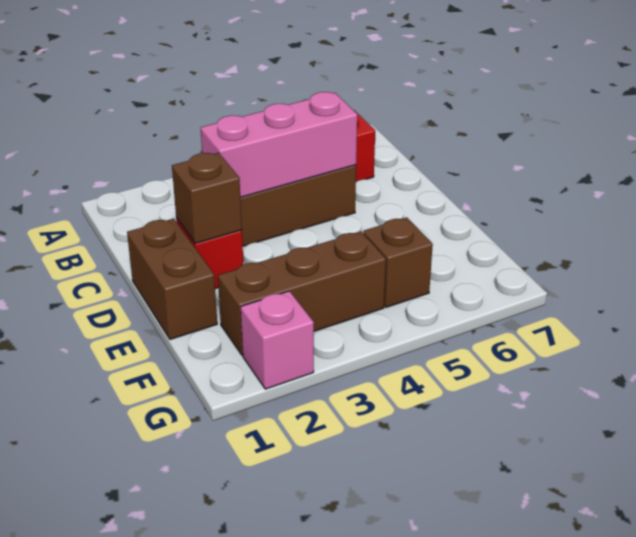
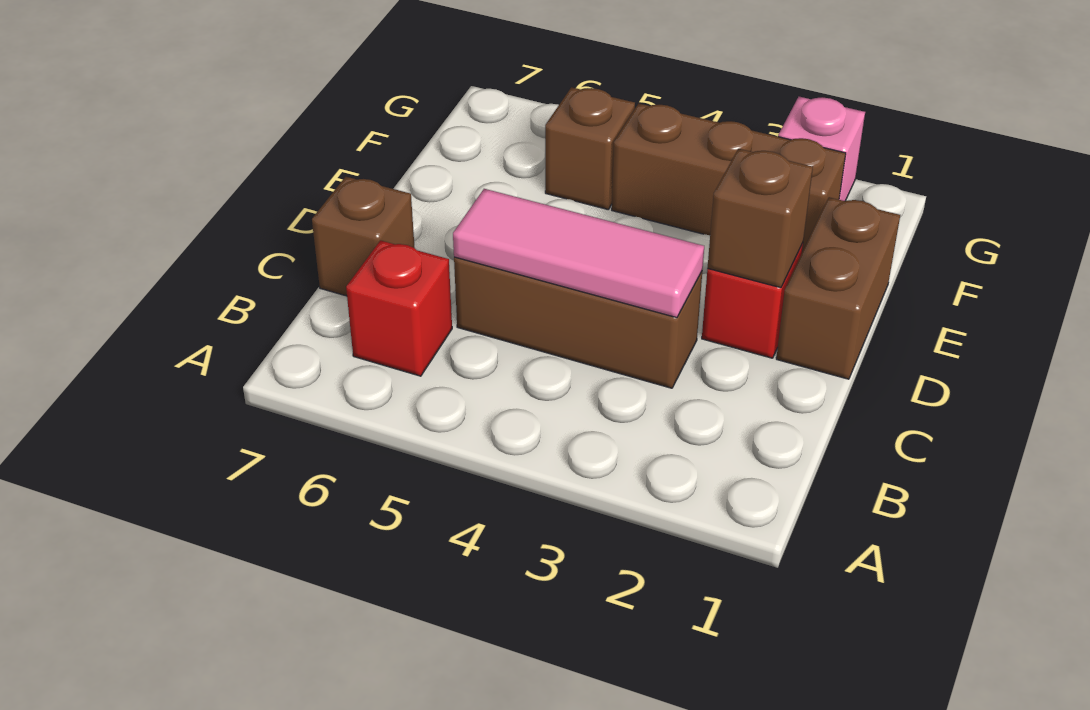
pink brick C3:C5 level 2 -> pink tile C3:C5 level 2
none -> brown brick C7 level 1

